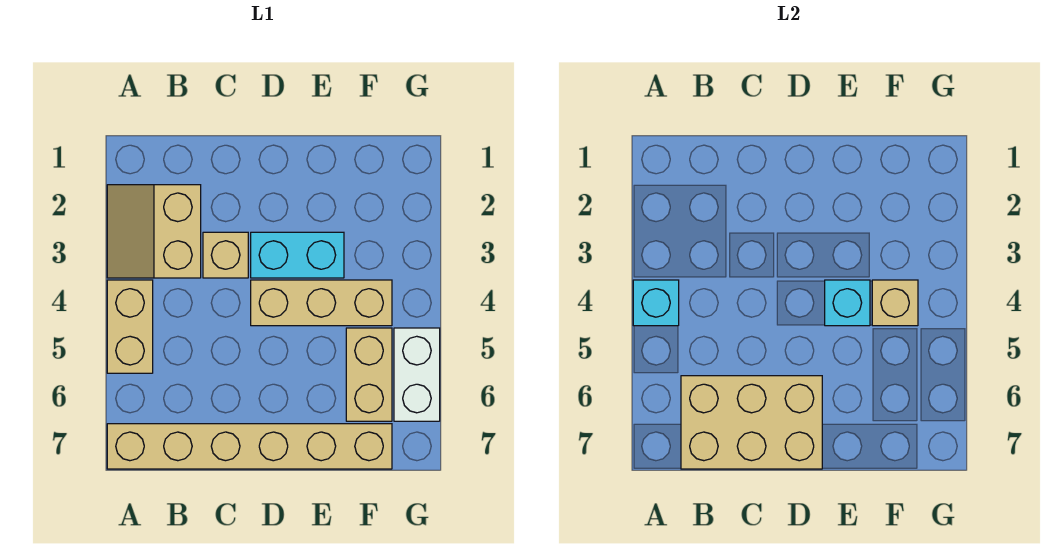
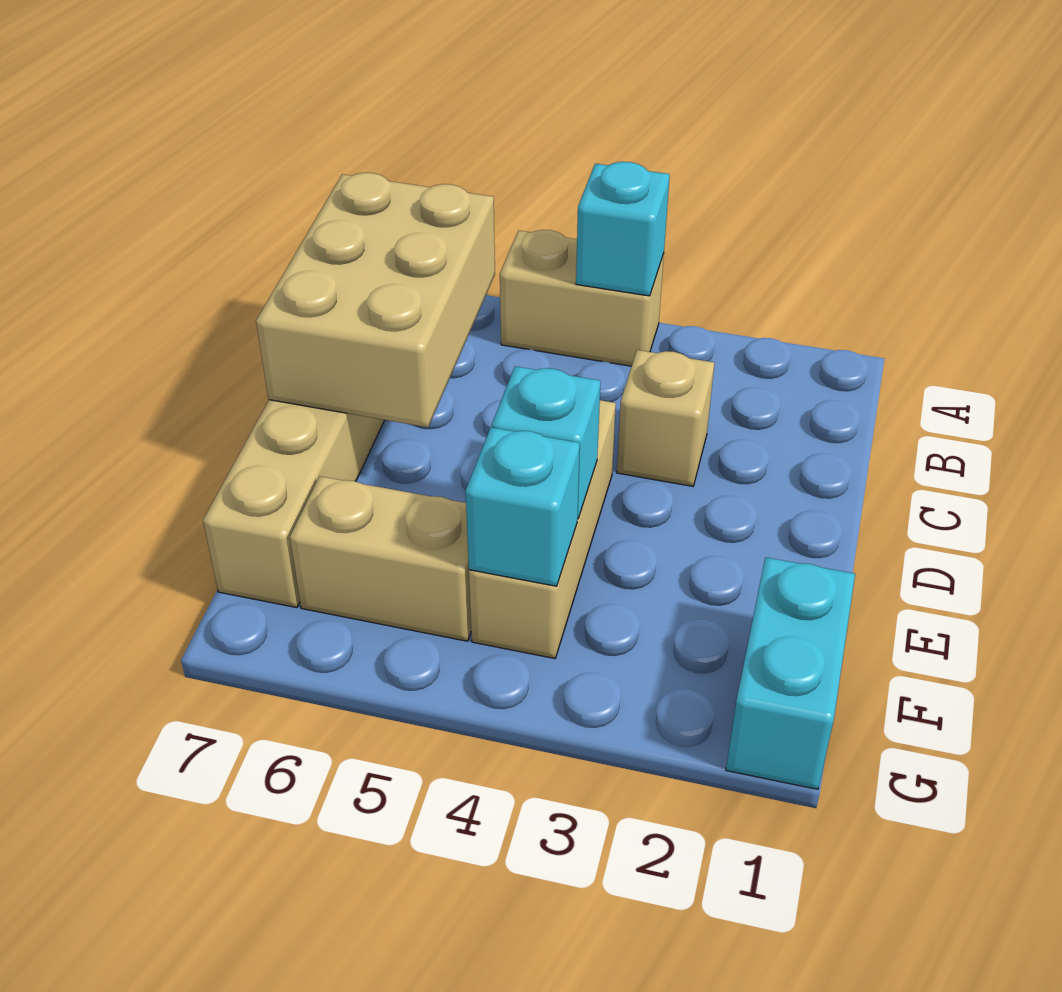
tan slope A2:B3 level 1 top B -> none
cyan brick D3:E3 level 1 -> cyan brick F1:G1 level 1
tan brick F4 level 2 -> cyan brick F4 level 2
white brick G5:G6 level 1 -> none

